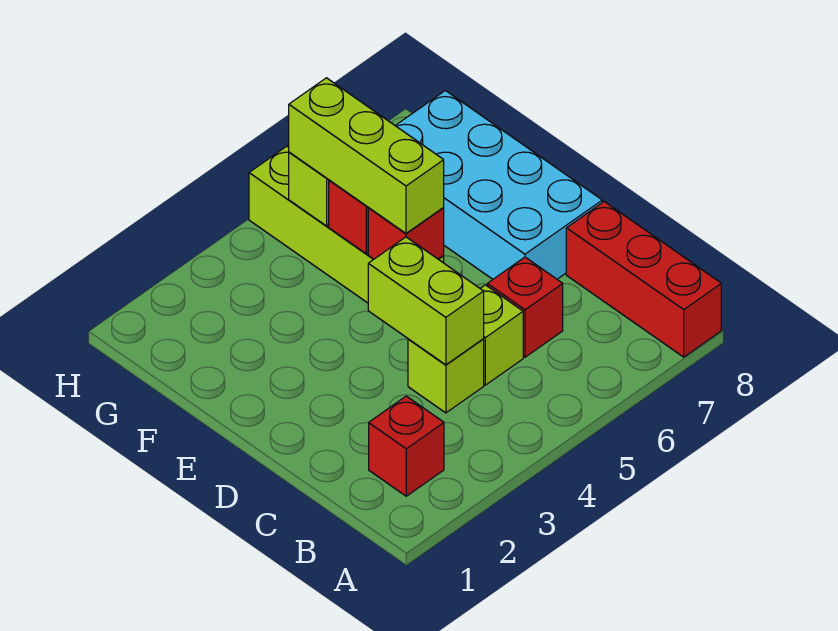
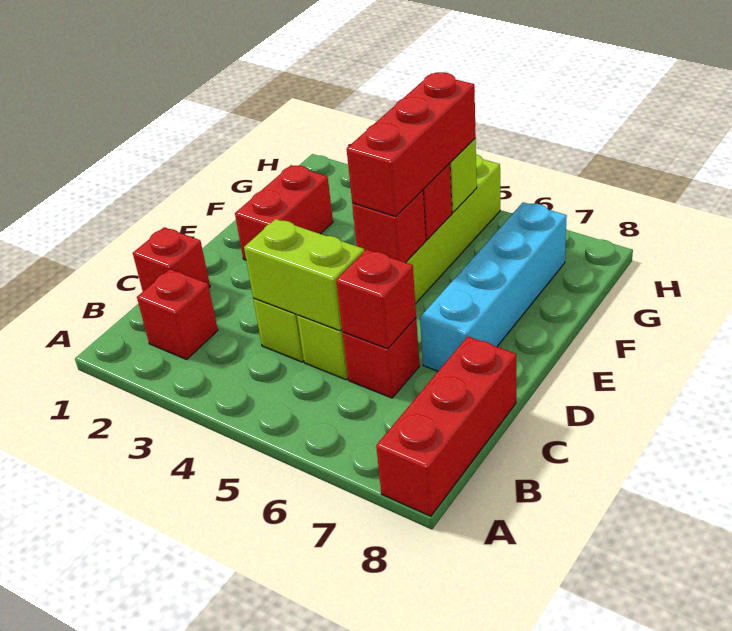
none -> red brick C1 level 1
lime brick C4:D4 level 2 -> lime brick C4:C5 level 2
none -> red brick C6 level 2
cyan brick D7:G8 level 1 -> cyan brick D7:G7 level 1
none -> red brick E2:F2 level 1
lime brick E5:G5 level 3 -> red brick E5:G5 level 3

